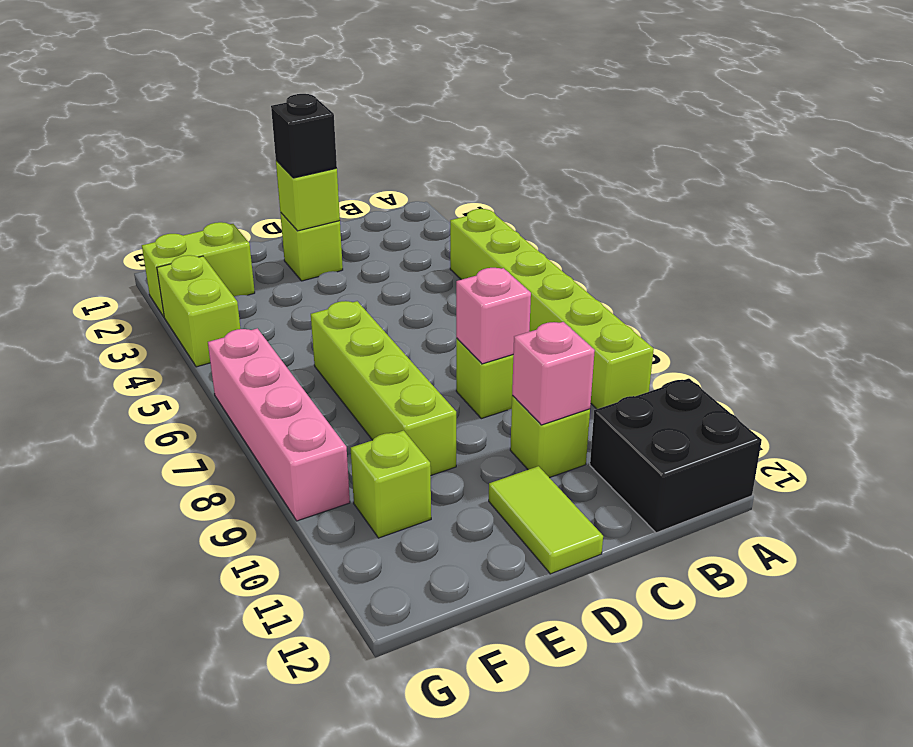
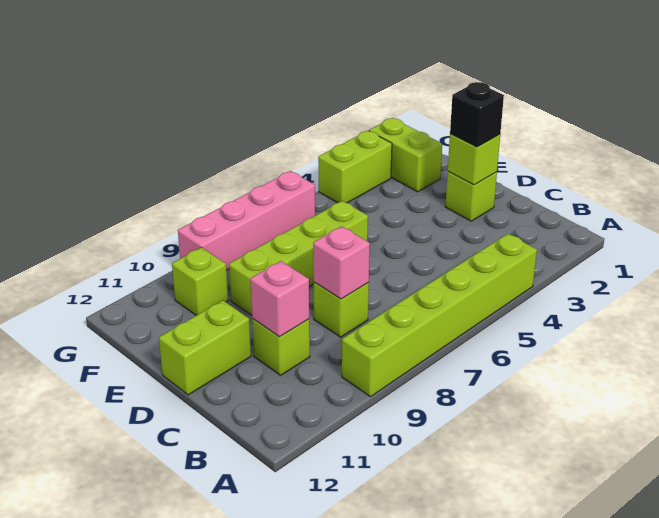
black brick A11:B12 level 1 -> none
lime tile D11:D12 level 1 -> lime brick D11:D12 level 1

